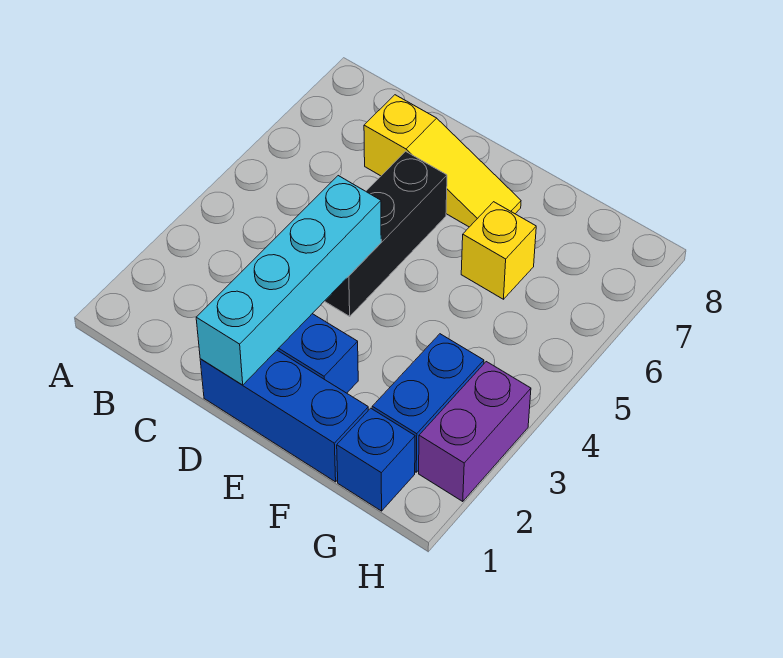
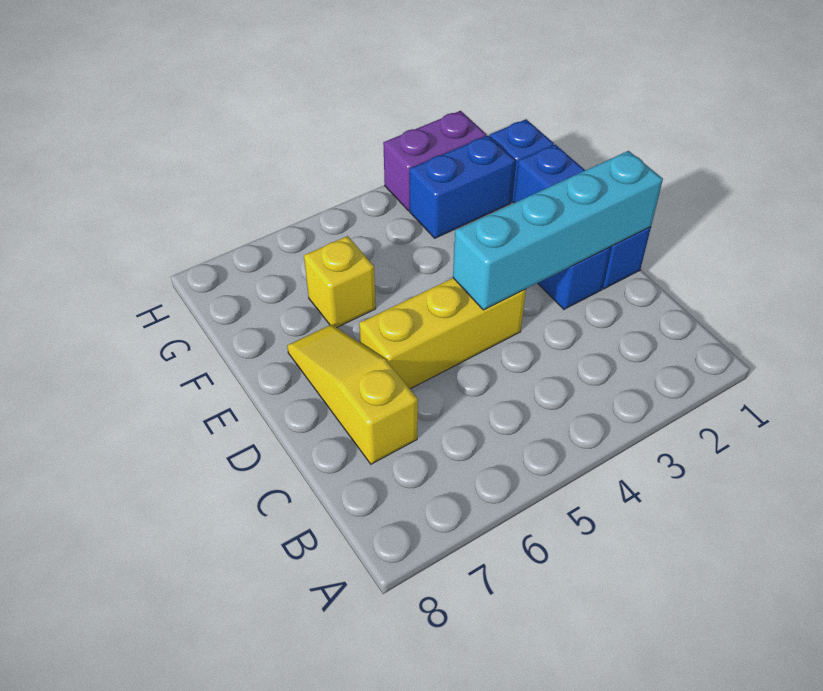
black brick D4:D6 level 1 -> yellow brick D4:D6 level 1

